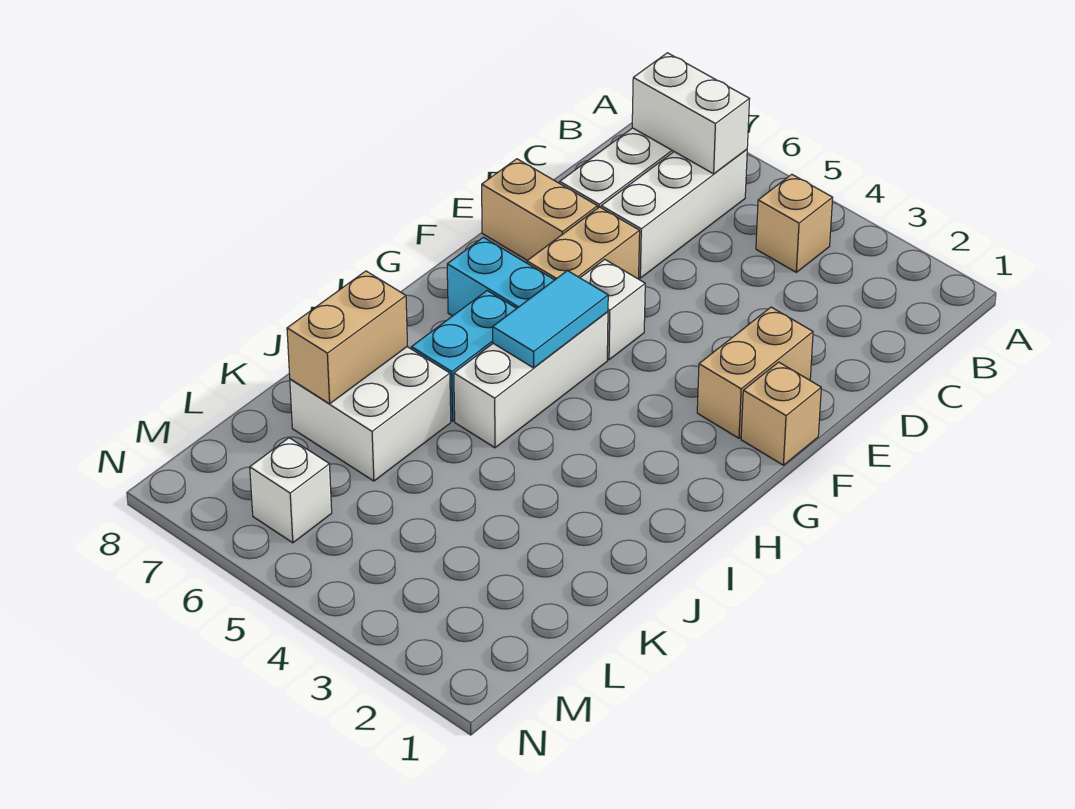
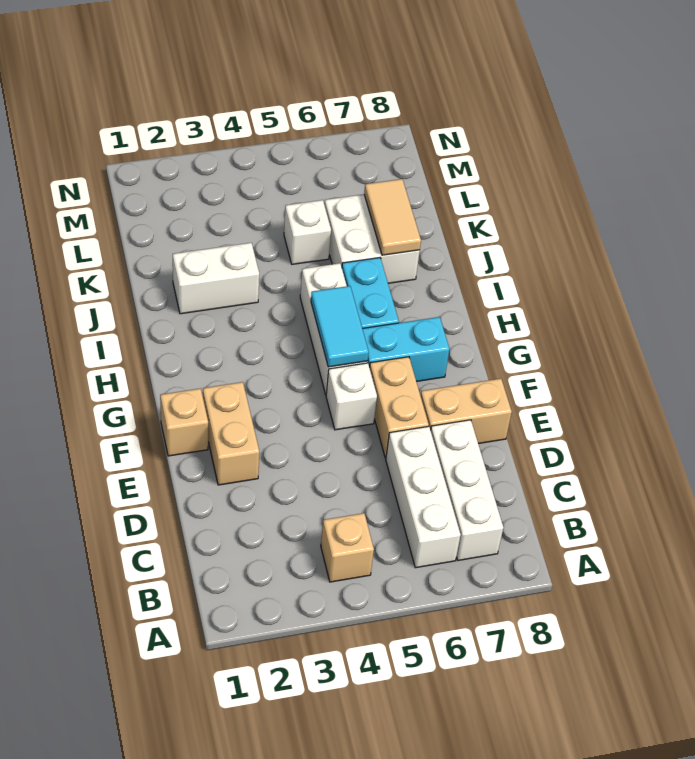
white brick B6:B7 level 2 -> white brick J2:J3 level 1
tan brick J7:K7 level 2 -> tan tile J7:K7 level 2
white brick M6 level 1 -> white brick K5 level 1

